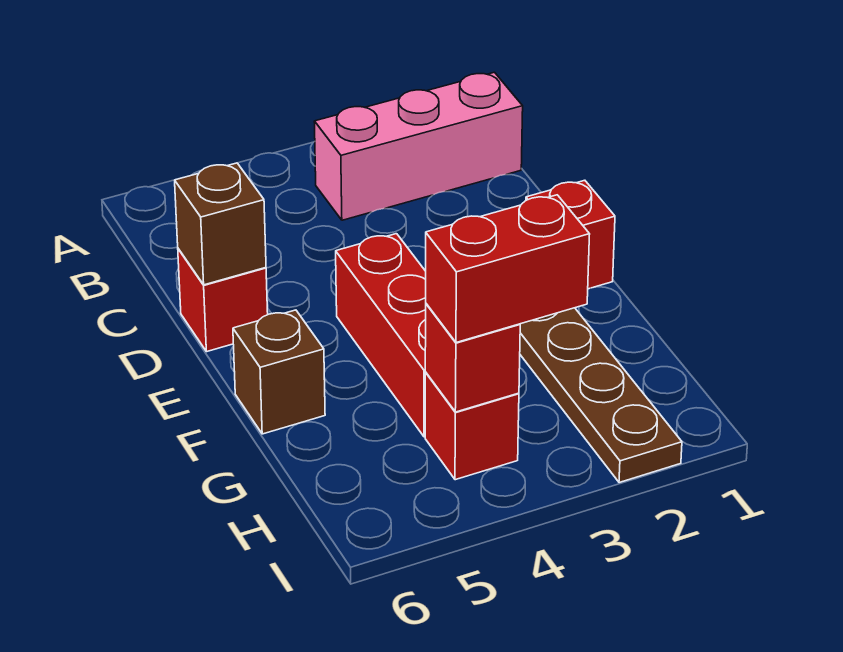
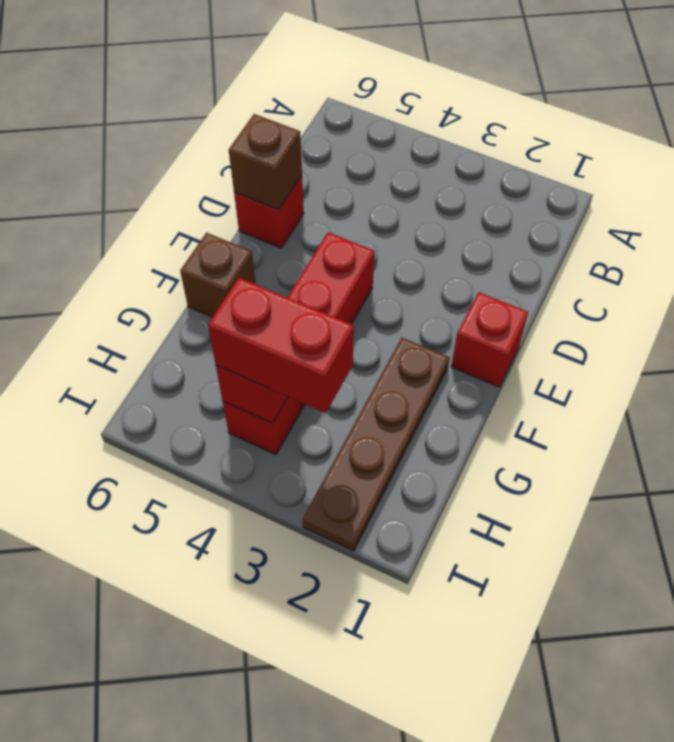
pink brick B1:B3 level 1 -> none

